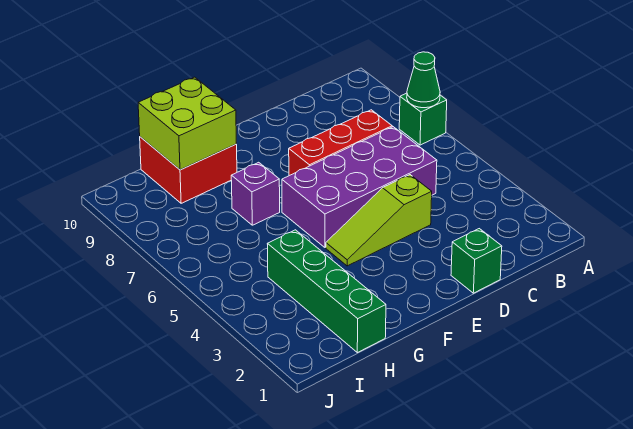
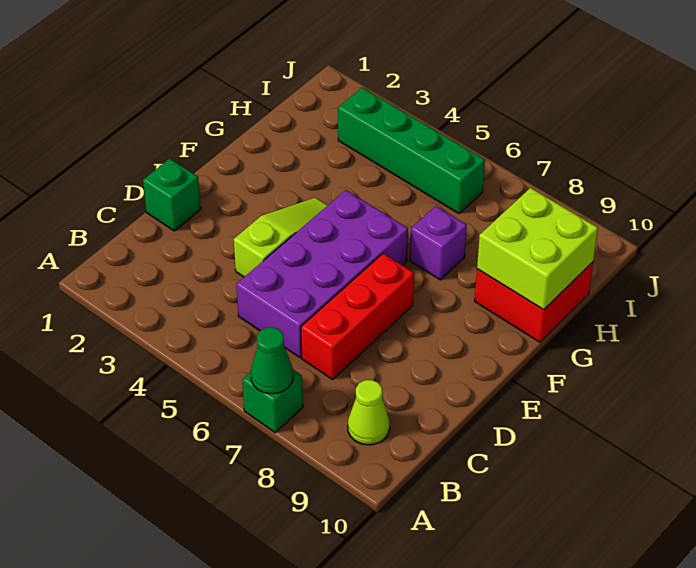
none -> lime cone B9 level 1
green brick H1:H4 level 1 -> green brick I3:I6 level 1

